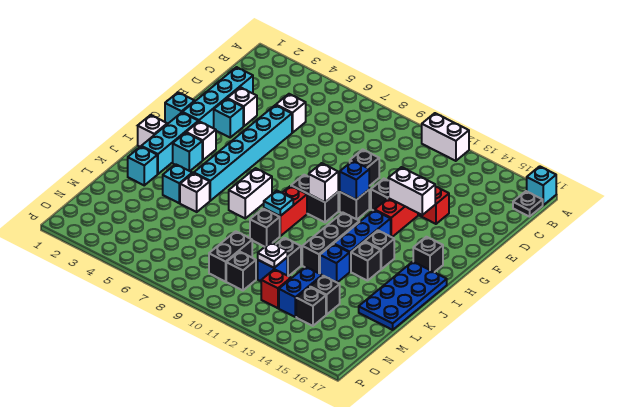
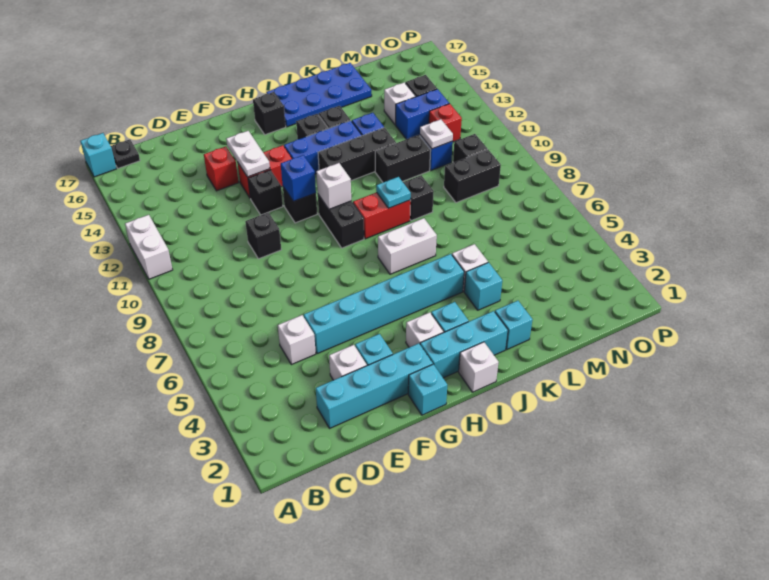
white brick F13:F14 level 2 -> white plate F13:F14 level 2
black brick L11 level 1 -> black brick K11:L11 level 1
black brick M14 level 1 -> white brick M14 level 1

